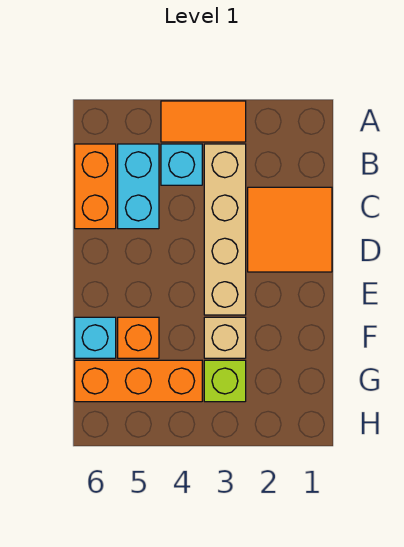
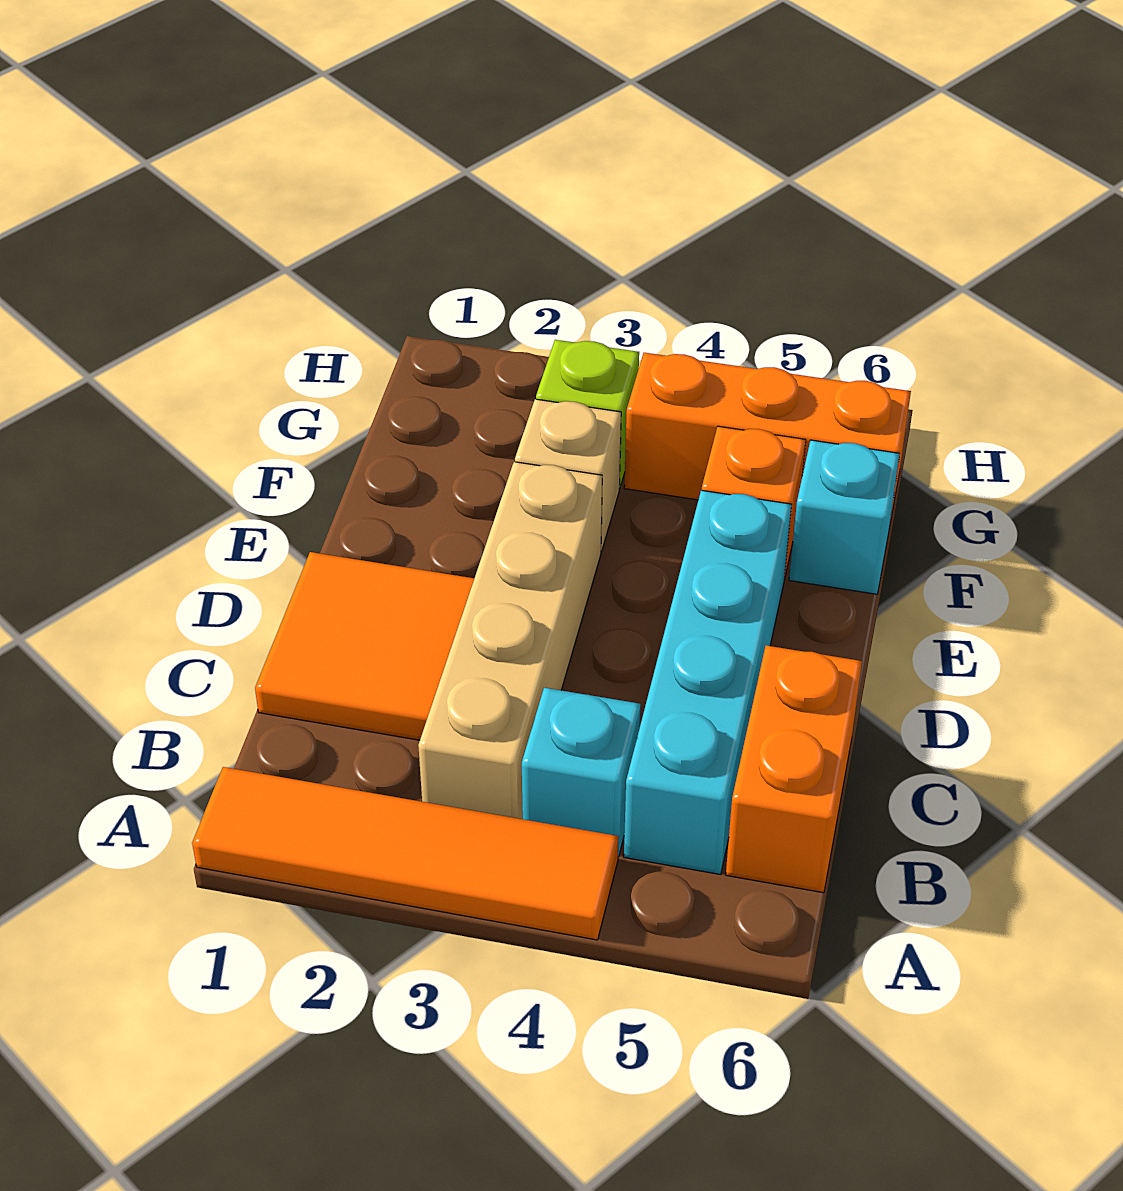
orange tile A3:A4 level 1 -> orange tile A1:A4 level 1
cyan brick B5:C5 level 1 -> cyan brick B5:E5 level 1

